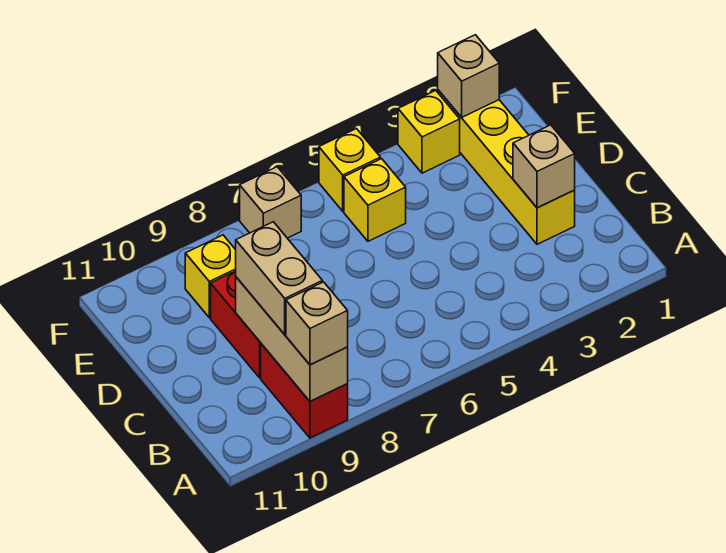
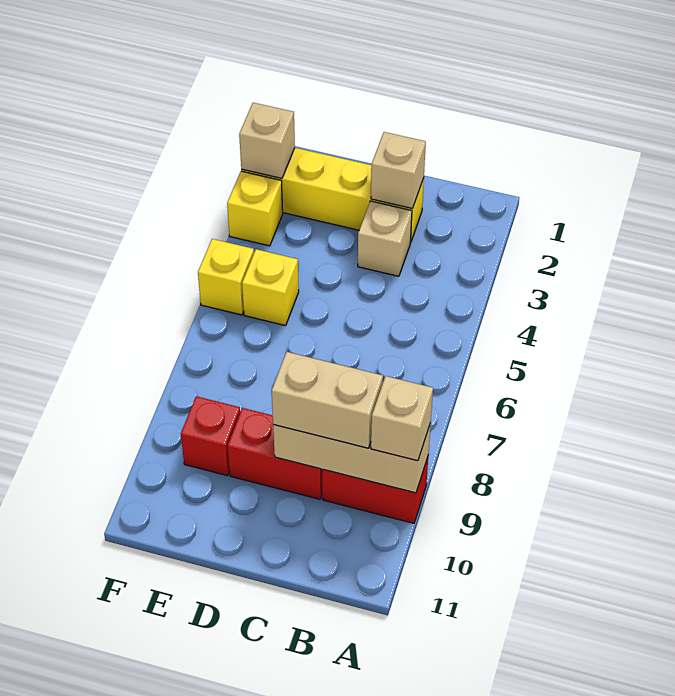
yellow brick E9 level 1 -> red brick E9 level 1
tan brick F7 level 1 -> tan brick C3 level 1

